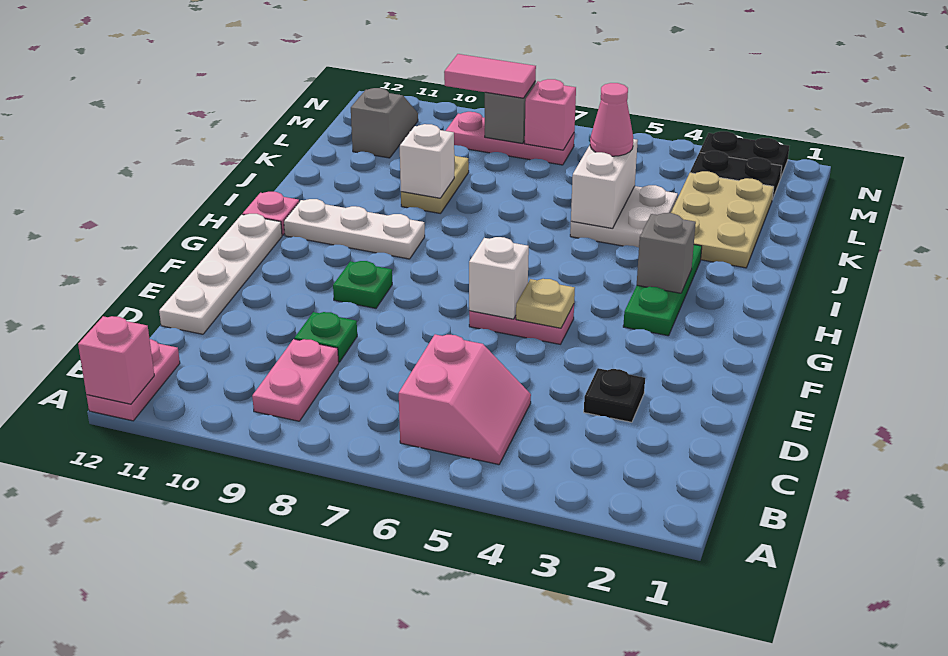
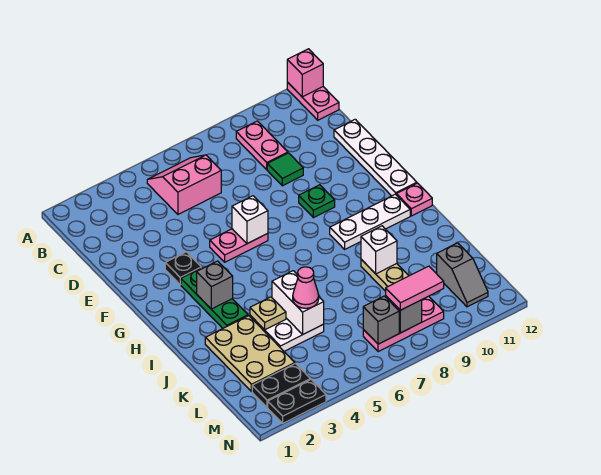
pink slope B5:C6 level 1 top 6 -> pink slope B5:C6 level 1 top C
black plate D3 level 1 -> black plate F3 level 1
green plate D9 level 1 -> green tile D9 level 1
tan plate F5 level 2 -> tan plate J4 level 2
pink brick M7 level 2 -> grey brick M7 level 2

